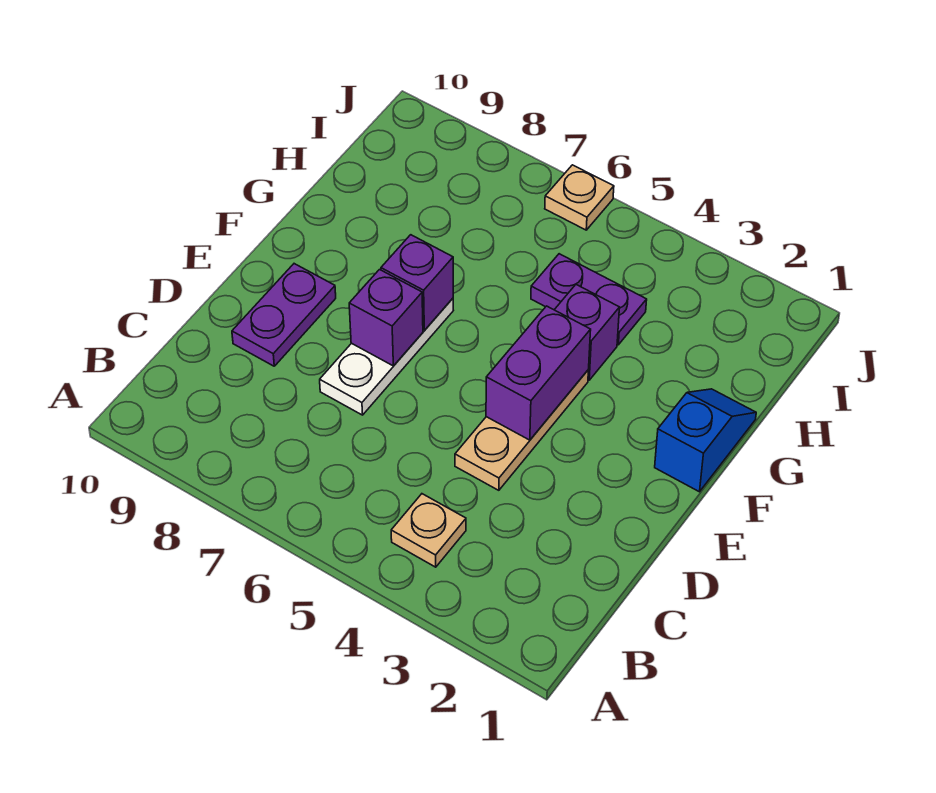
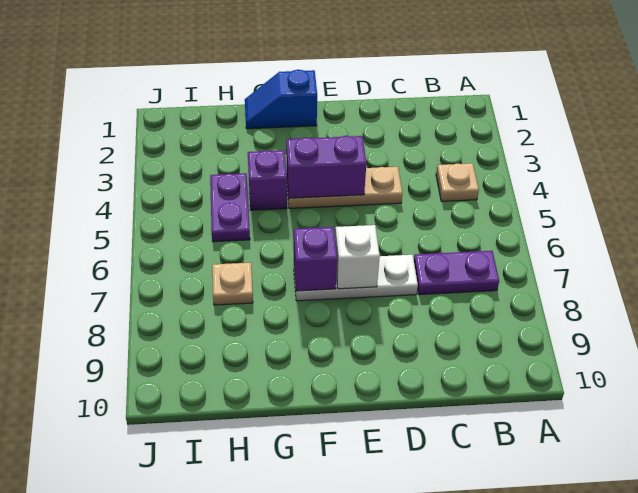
purple plate D9:E9 level 1 -> purple plate B7:C7 level 1
purple brick E7 level 2 -> white brick E7 level 2
tan plate J6 level 1 -> tan plate H7 level 1

